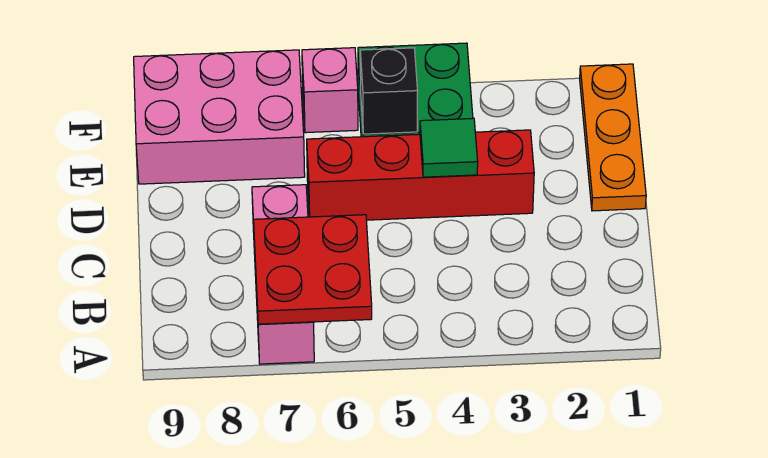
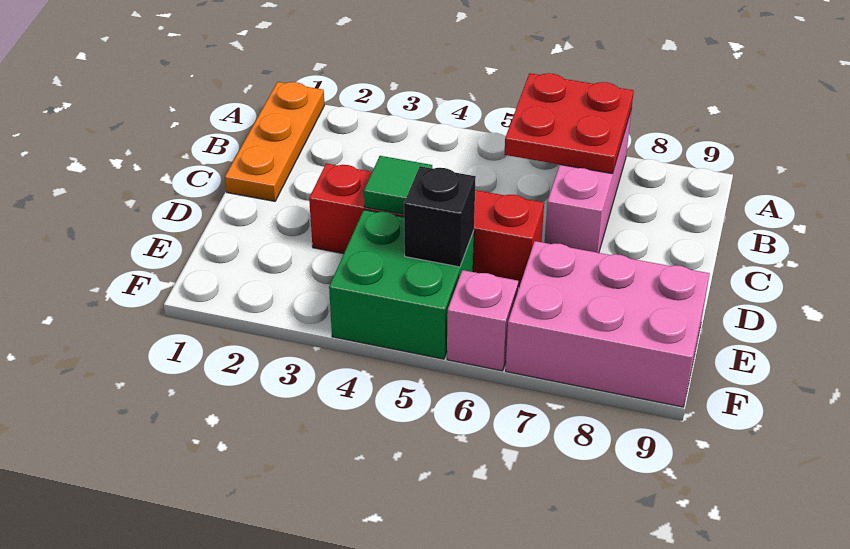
orange plate D1:F1 level 1 -> orange plate A1:C1 level 1

